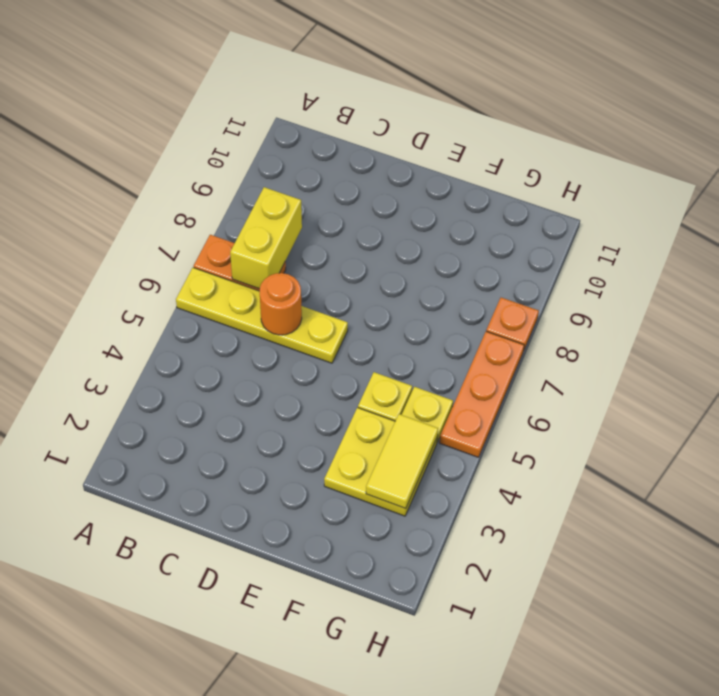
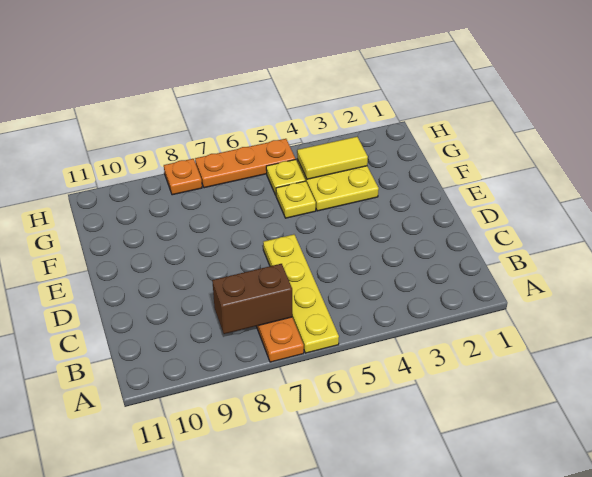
yellow brick B7:B8 level 2 -> brown brick B7:B8 level 2
orange round brick C6 level 2 -> none

